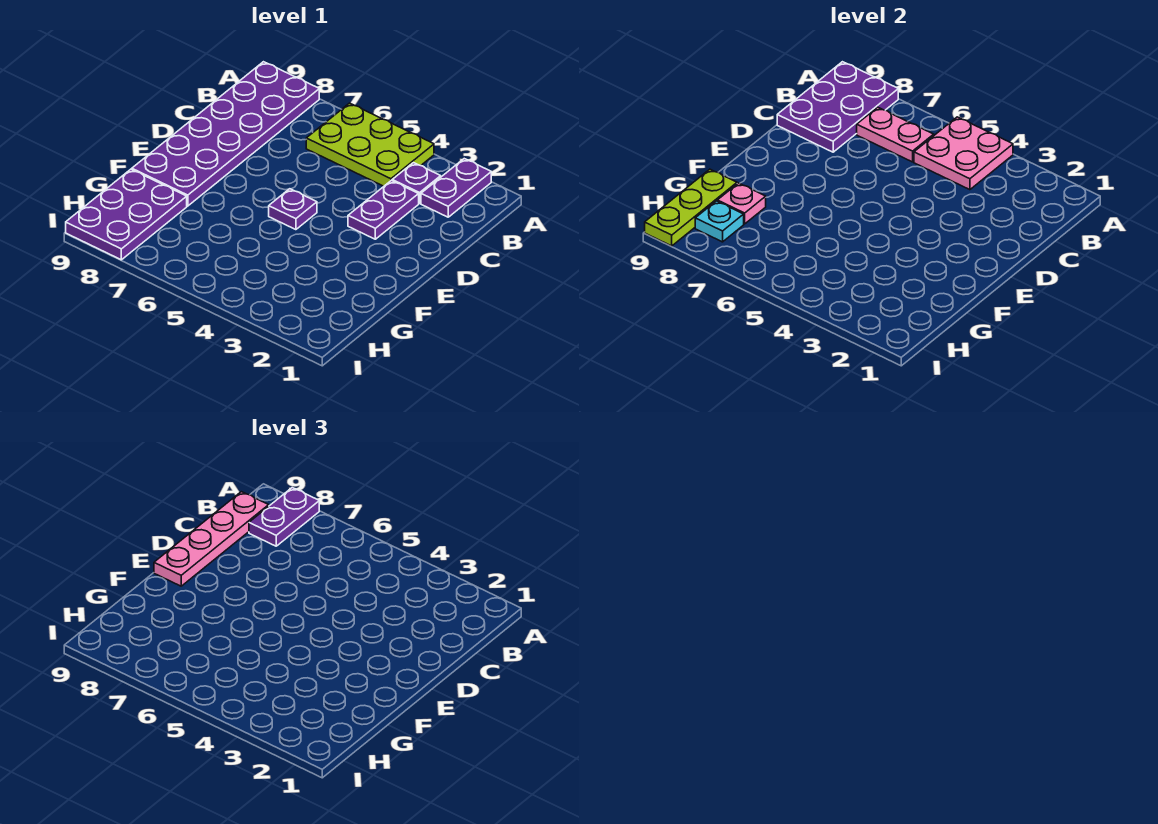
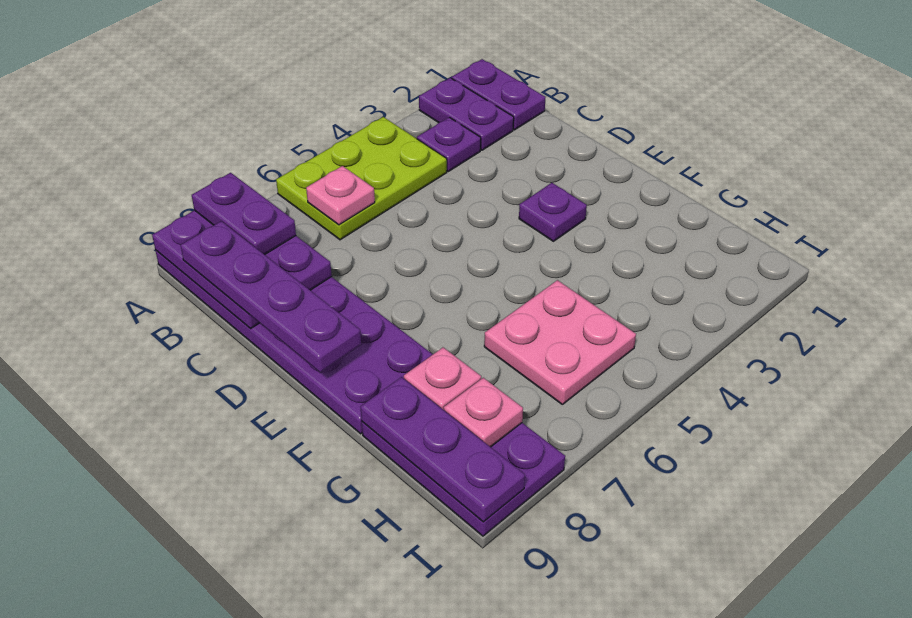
pink plate A4:B5 level 2 -> pink plate G5:H6 level 1
pink plate B6:B7 level 2 -> pink plate B6 level 2
pink plate B9:E9 level 3 -> purple plate B9:E9 level 3
purple plate C3:D3 level 1 -> purple plate A1:B1 level 1
purple plate E5 level 1 -> purple plate E3 level 1
lime plate G9:I9 level 2 -> purple plate G9:I9 level 2
cyan plate H8 level 2 -> pink plate H8 level 2

